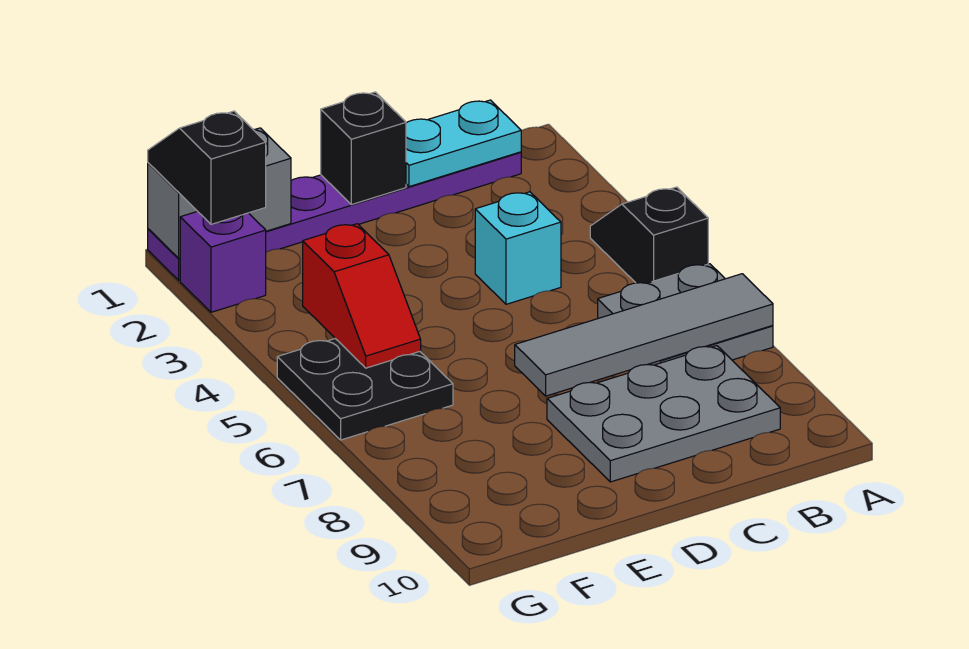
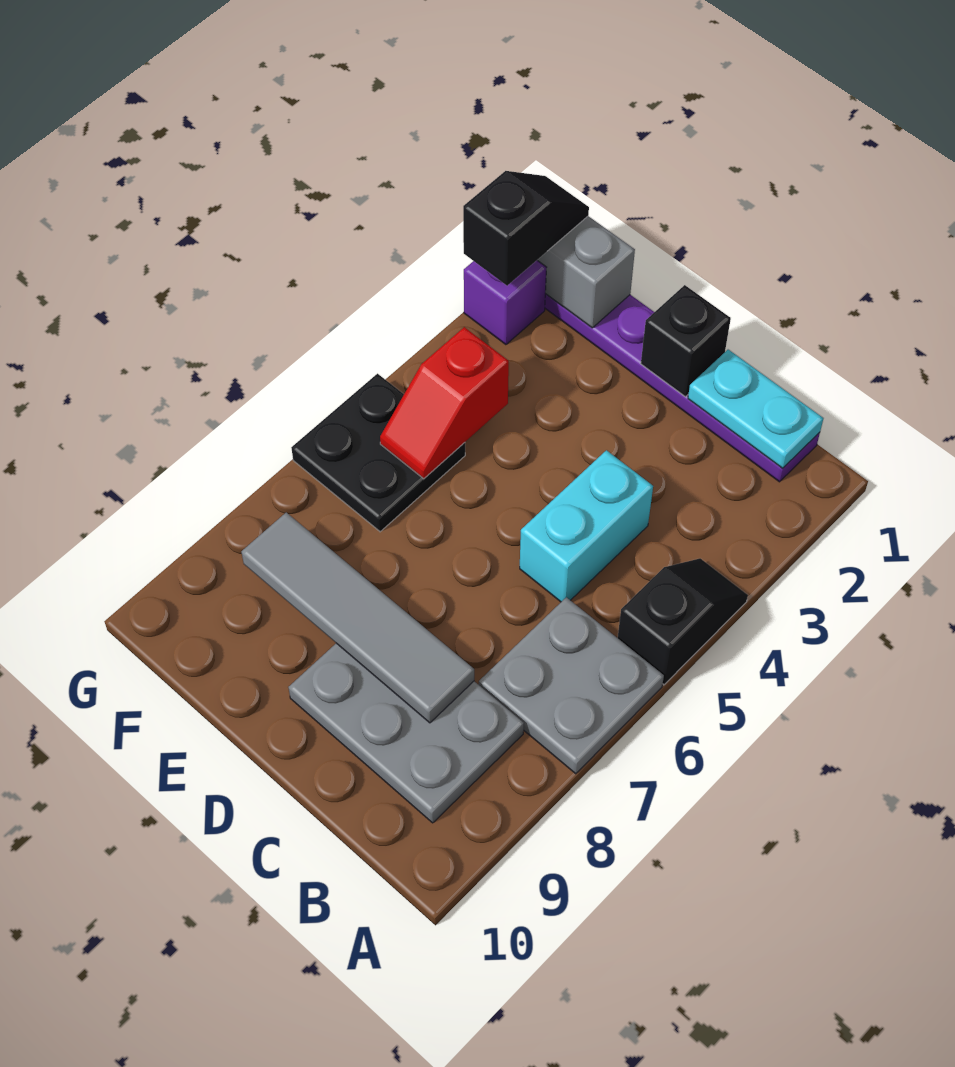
grey tile A7:D7 level 2 -> grey tile C8:F8 level 2
cyan brick C4 level 1 -> cyan brick C4:C5 level 1

